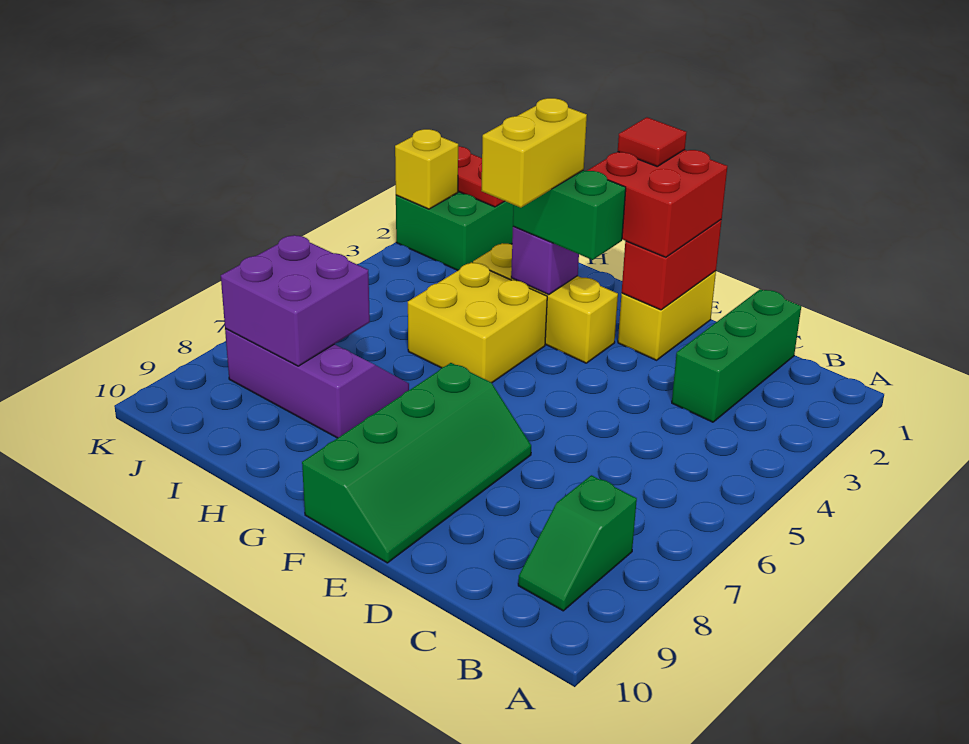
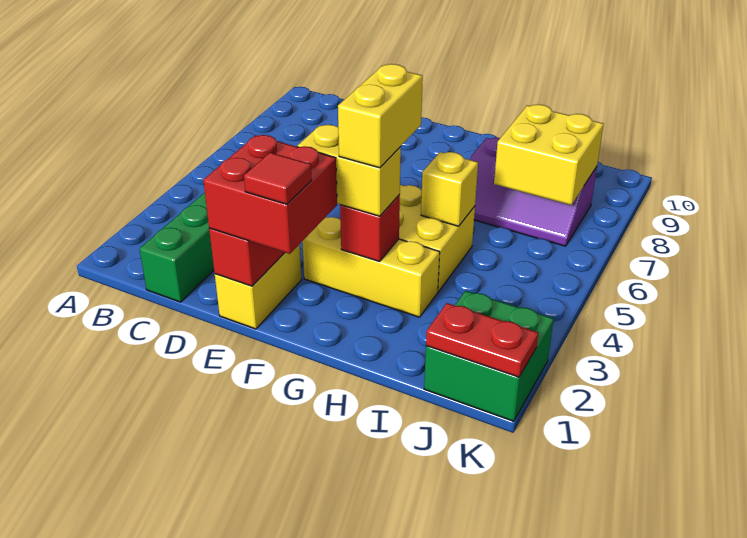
green slope B8:B9 level 1 top 8 -> none
green slope E7:F10 level 1 top F -> none
green brick F3:G3 level 3 -> yellow brick F3:G3 level 3
purple brick G3 level 2 -> red brick G3 level 2
purple brick I7:J8 level 2 -> yellow brick I7:J8 level 2
yellow brick K2 level 2 -> yellow brick H5 level 2

